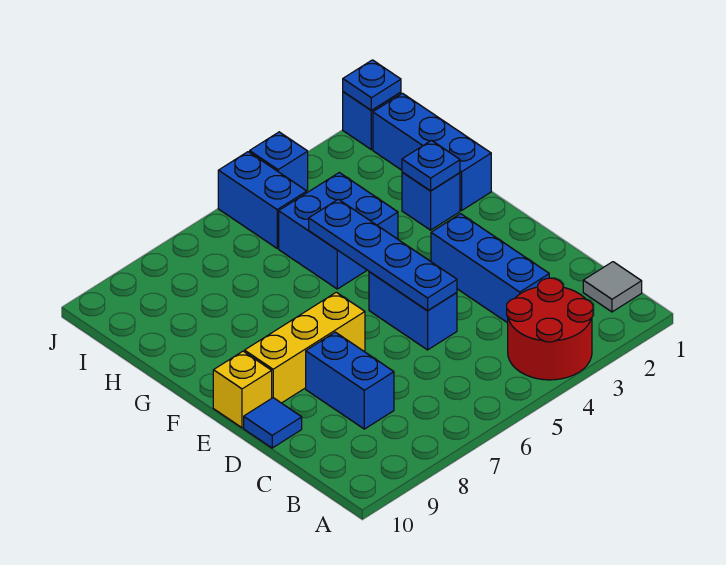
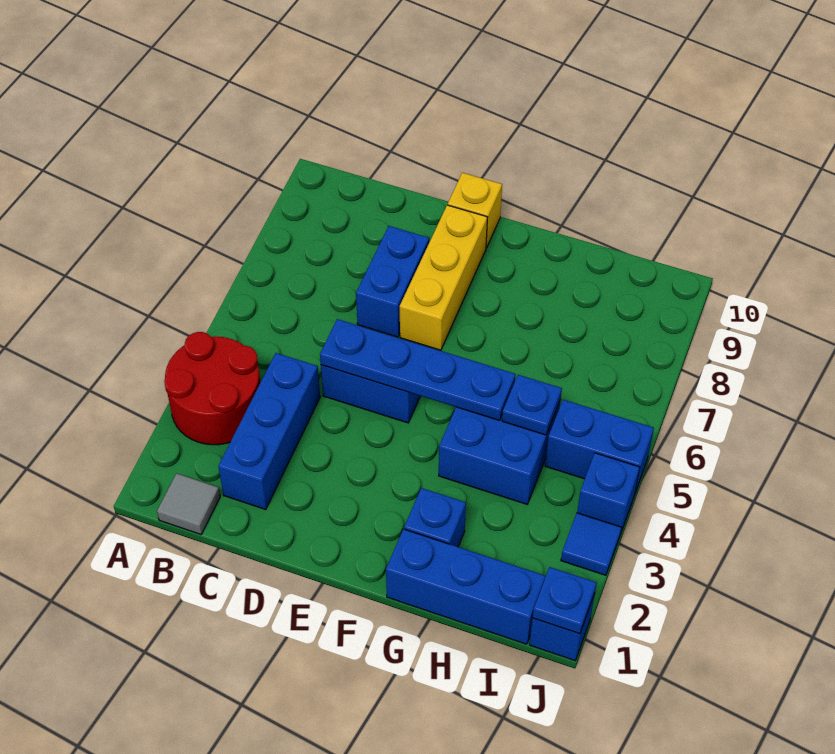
blue brick C3:E3 level 1 -> blue brick C2:C4 level 1
blue brick C8:D8 level 1 -> blue brick D7:D8 level 1
blue tile D10 level 1 -> blue tile J3 level 1
blue plate G2 level 2 -> blue plate H5 level 2

